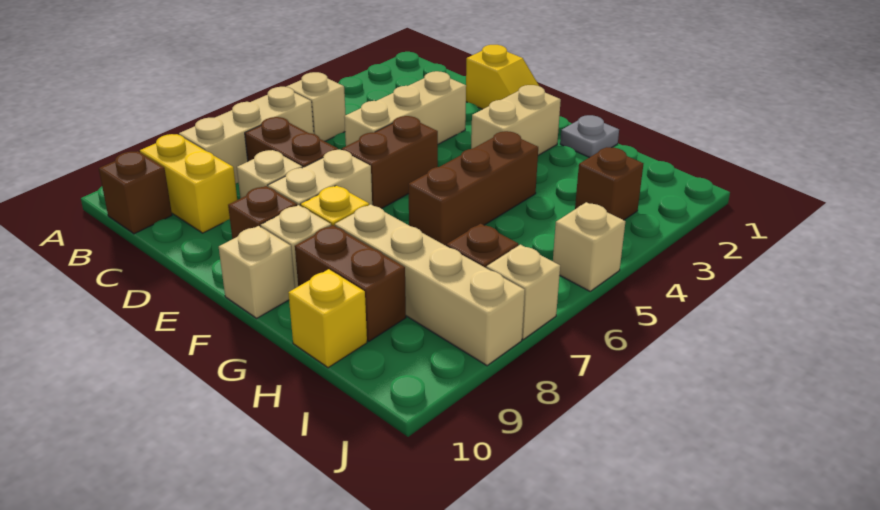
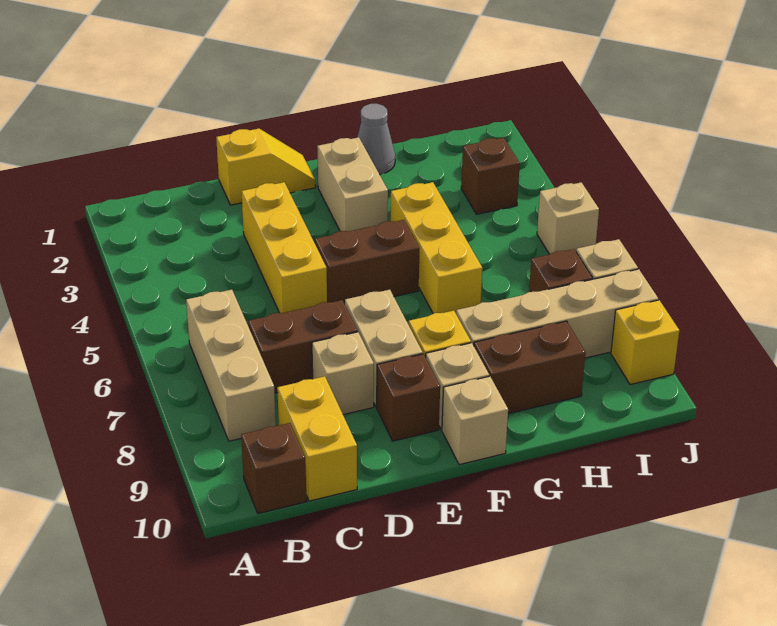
tan brick B5 level 1 -> none
yellow brick B9:C9 level 1 -> yellow brick C9:C10 level 1
tan brick D3:D5 level 1 -> yellow brick D3:D5 level 1
brown brick E5:E6 level 1 -> brown brick E5:F5 level 1
grey plate G1 level 1 -> grey cone G1 level 1
brown brick G4:G6 level 1 -> yellow brick G4:G6 level 1
yellow brick H10 level 1 -> yellow brick J9 level 1

